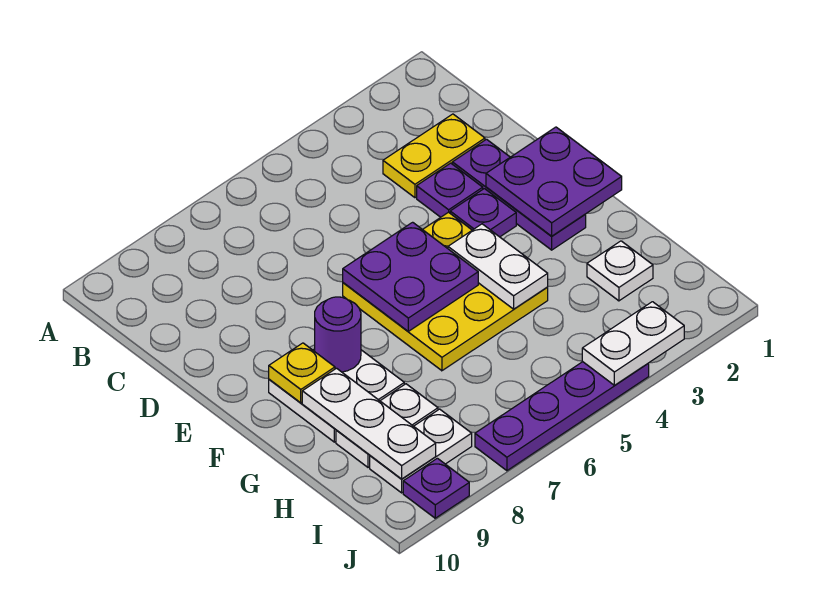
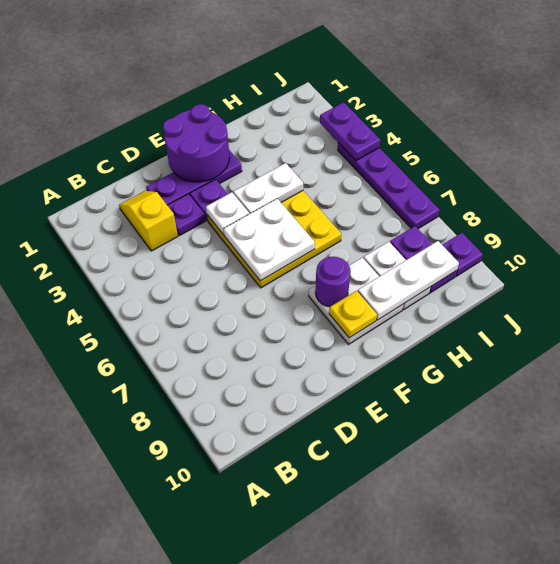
yellow plate C2:C3 level 1 -> yellow slope C2:C3 level 1 top 3
purple plate E1:F2 level 2 -> purple round brick E1:F2 level 2
purple plate E5:F6 level 2 -> white plate E5:F6 level 2
white plate H2 level 1 -> white plate E4 level 2
white plate I8:I9 level 1 -> purple plate I8:I9 level 1
white plate J3:J4 level 2 -> purple plate J3:J4 level 2

